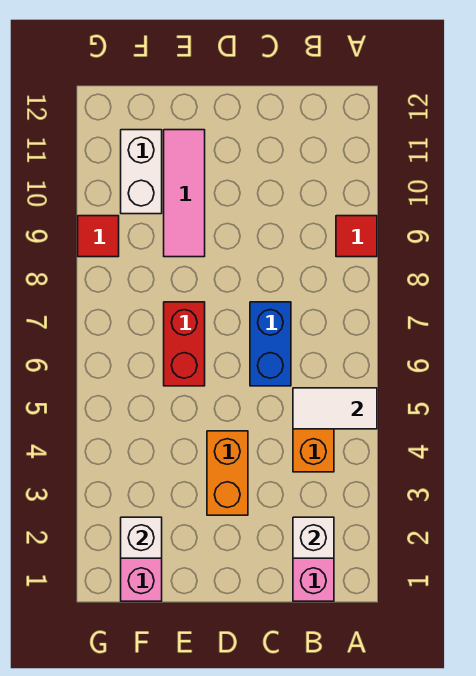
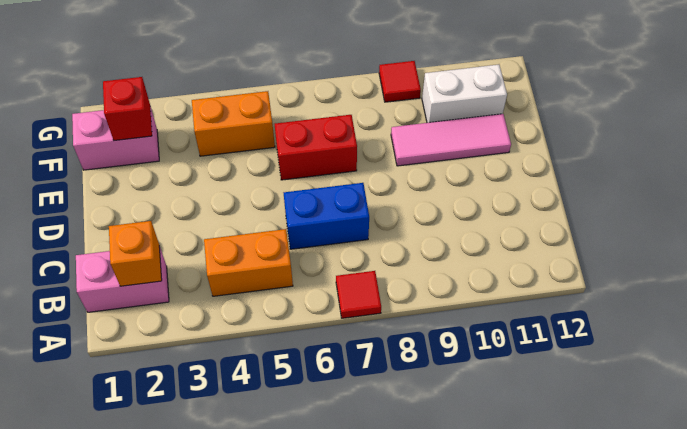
white tile A5:B5 level 2 -> none
red tile A9 level 1 -> red tile A7 level 1
white brick B2 level 2 -> orange brick B2 level 2
orange brick D3:D4 level 1 -> orange brick F4:F5 level 1
white brick F2 level 2 -> red brick F2 level 2

